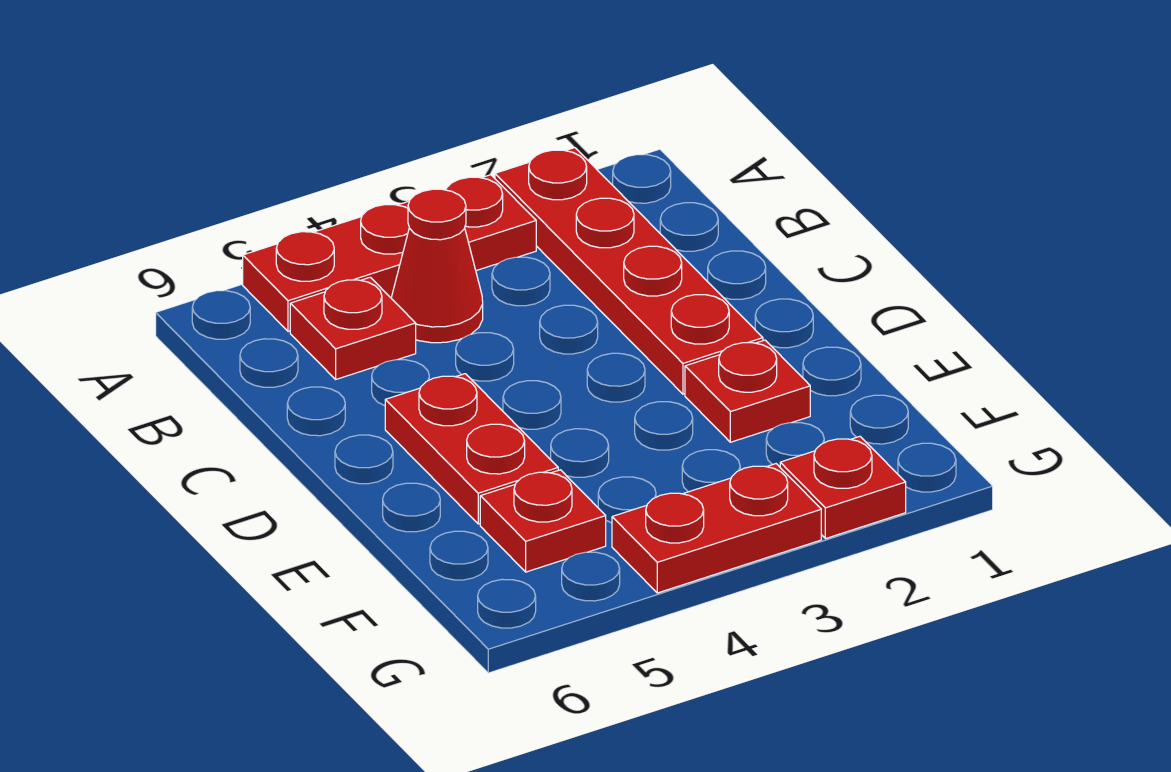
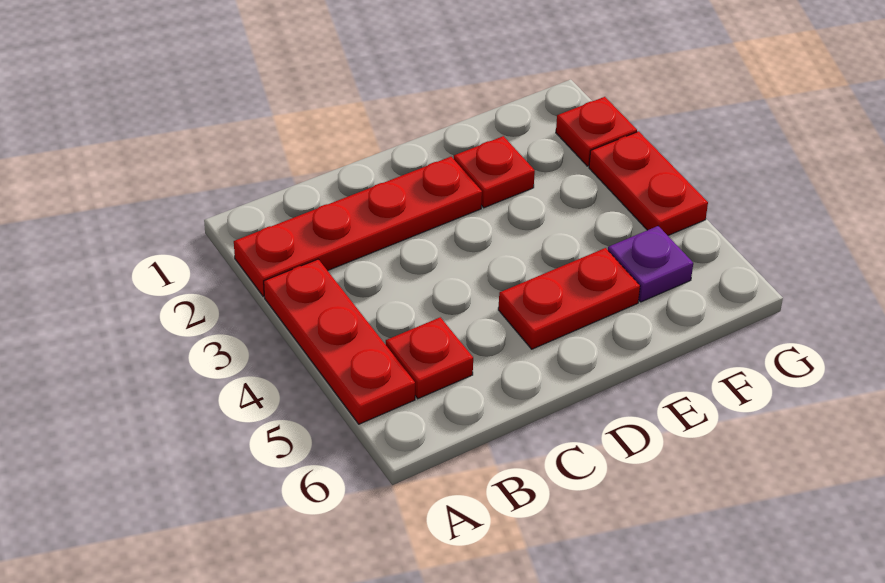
red cone B4 level 1 -> none
red plate F5 level 1 -> purple plate F5 level 1

